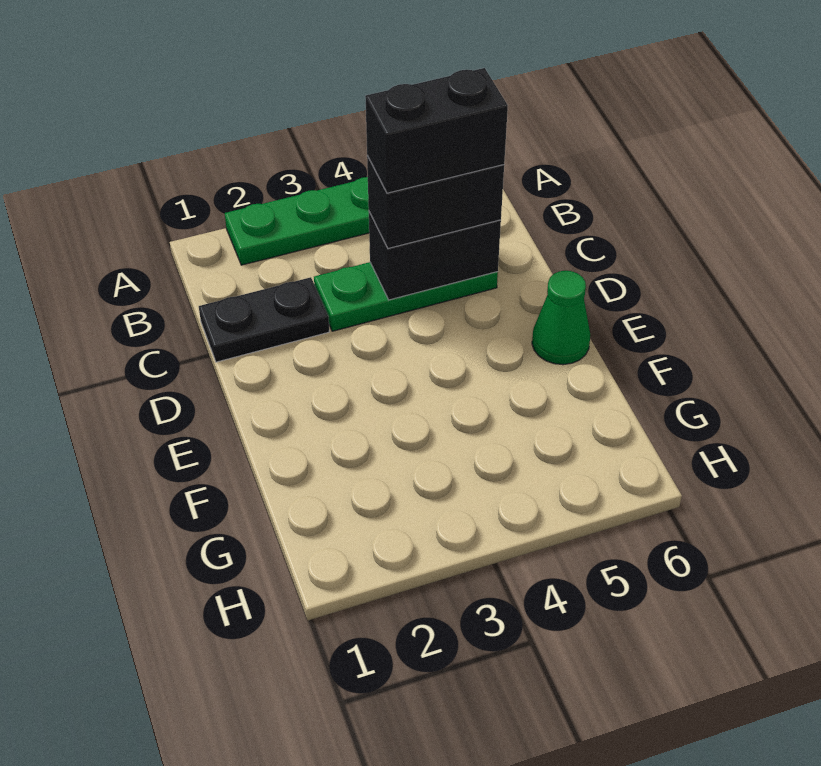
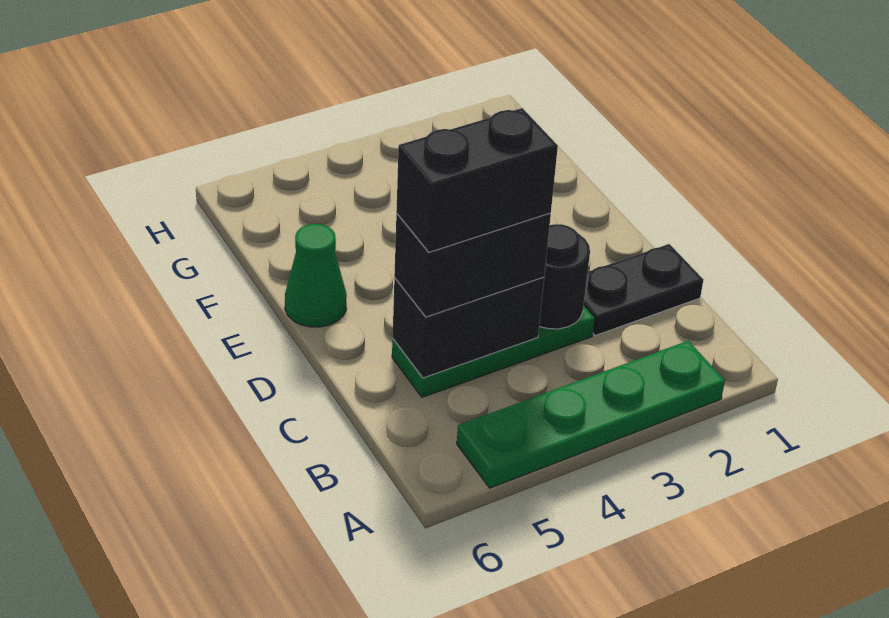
none -> black round brick C3 level 2

